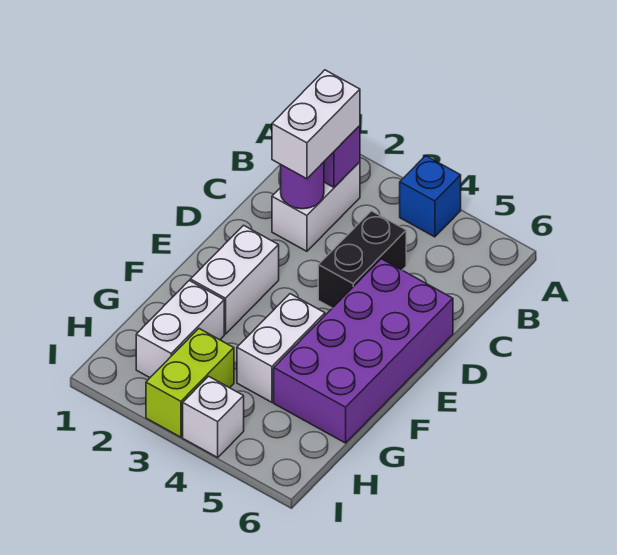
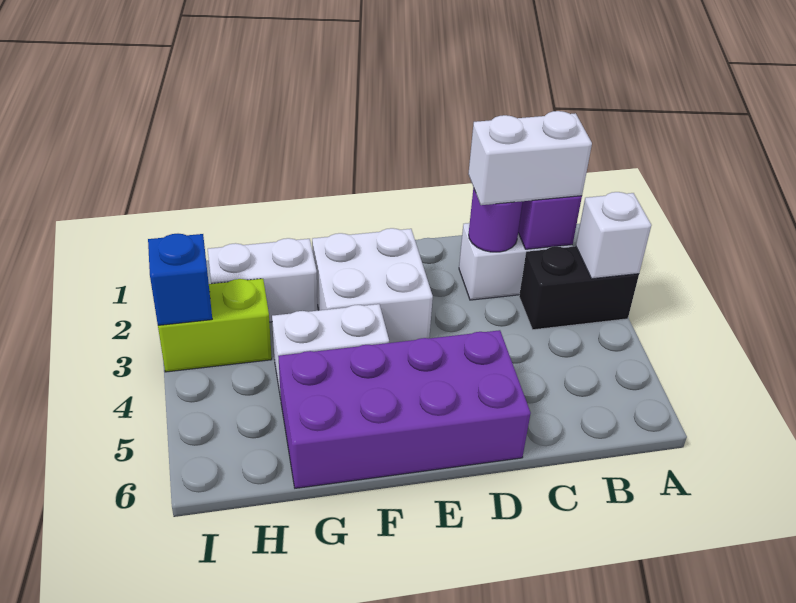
blue brick A4 level 1 -> blue brick I3 level 2
black brick C4:D4 level 1 -> black brick A3:B3 level 1
white brick E2:F2 level 1 -> white brick E2:F3 level 1
white brick I4 level 1 -> white brick A3 level 2

